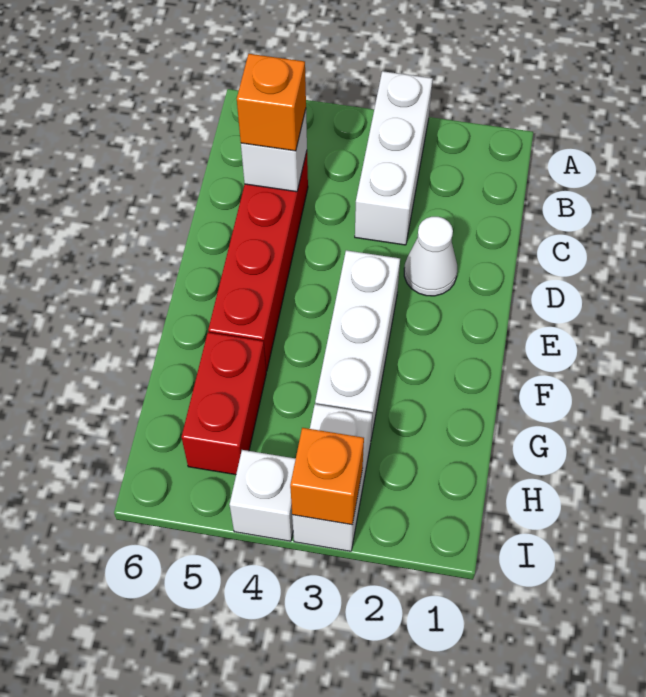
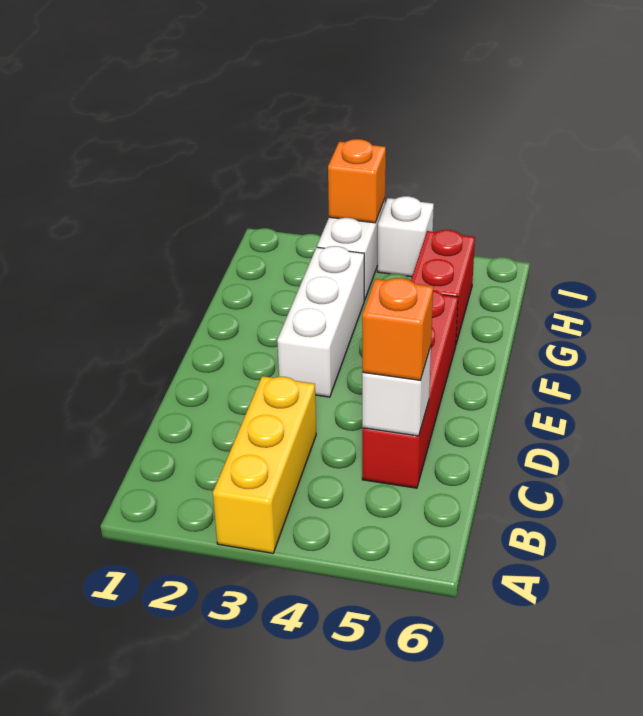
white brick A3:C3 level 1 -> yellow brick A3:C3 level 1
white cone D2 level 1 -> none

